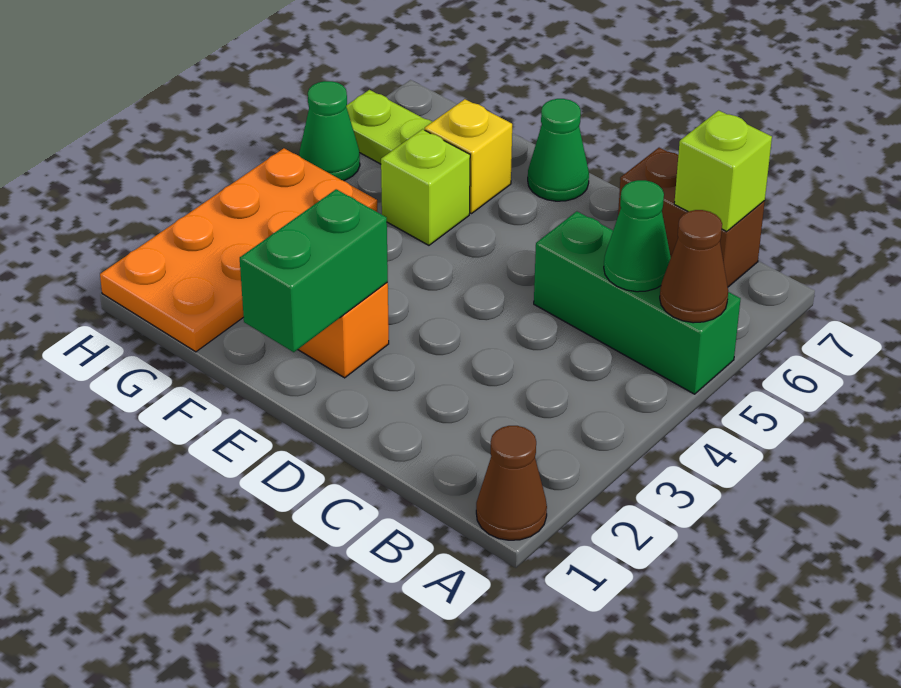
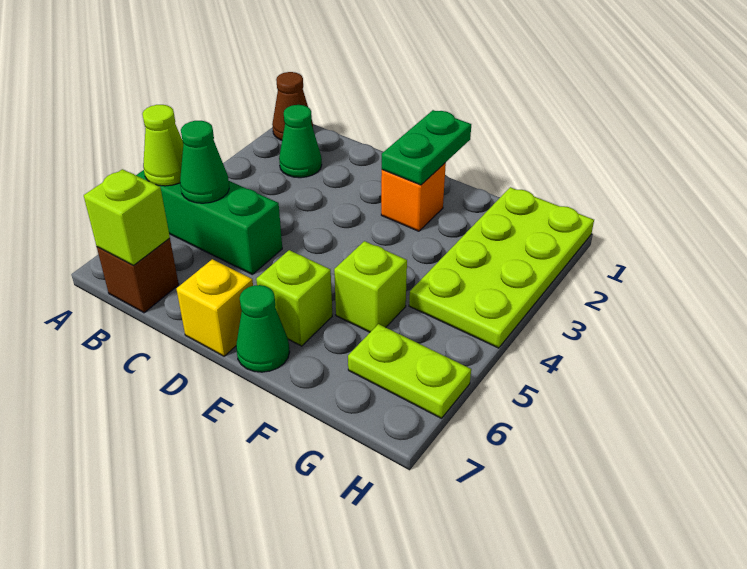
brown cone A5 level 2 -> lime cone A5 level 2
brown brick B7:C7 level 1 -> brown brick B7 level 1
green brick E1:E2 level 2 -> green plate E1:E2 level 2
none -> lime brick E6 level 1
yellow brick F6 level 1 -> yellow brick D7 level 1
orange plate G1:H4 level 1 -> lime plate G1:H4 level 1
green cone H5 level 1 -> green cone B2 level 1

